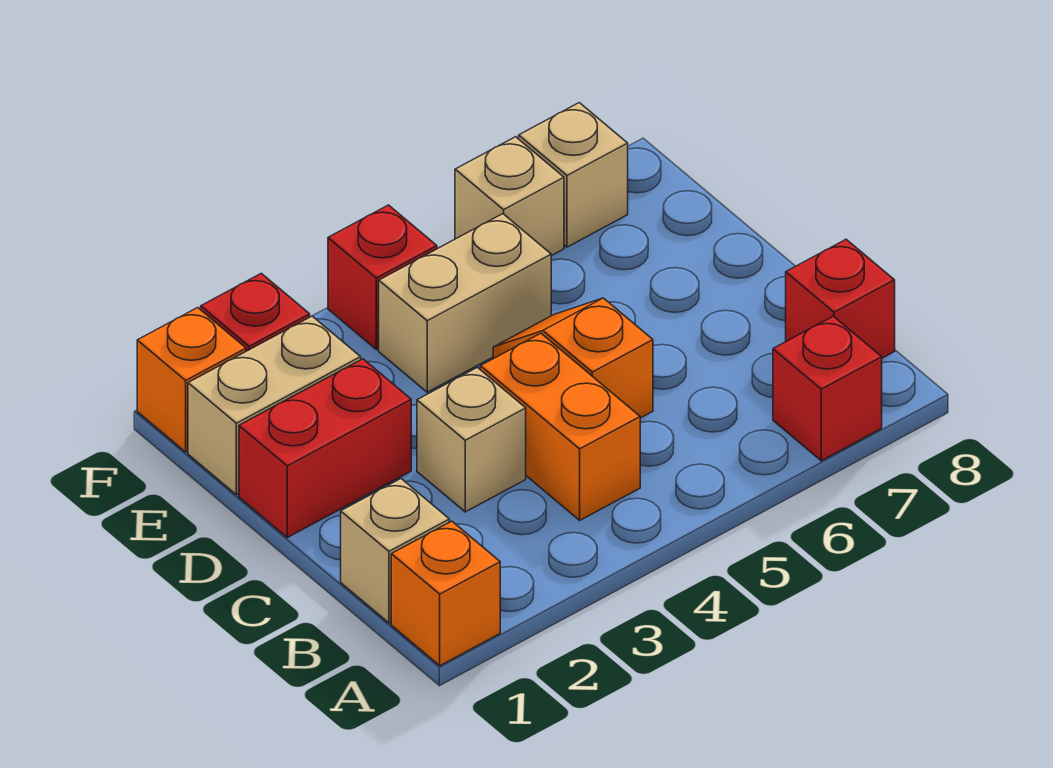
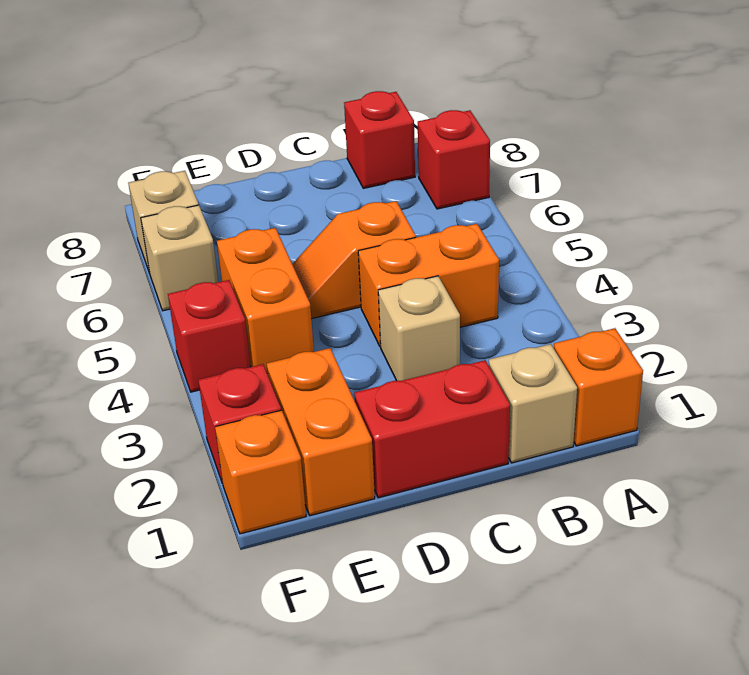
red brick D1:D2 level 1 -> red brick C1:D1 level 1
tan brick E1:E2 level 1 -> orange brick E1:E2 level 1
tan brick E4:E5 level 1 -> orange brick E4:E5 level 1

